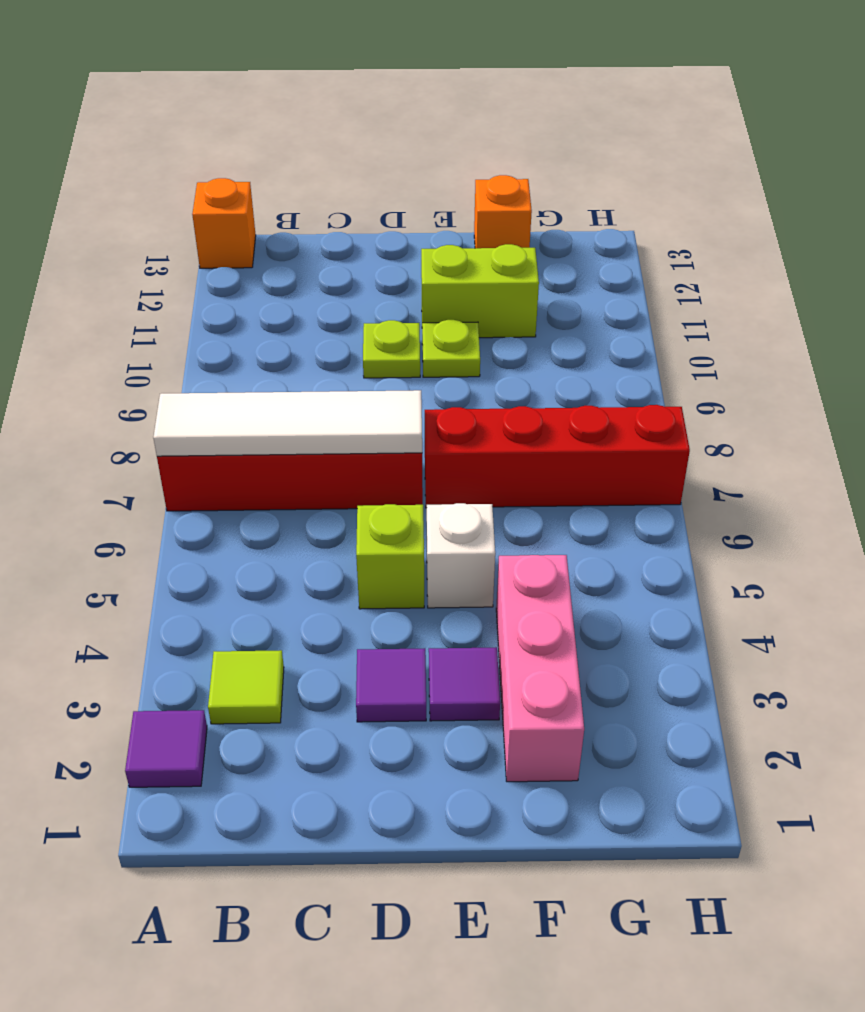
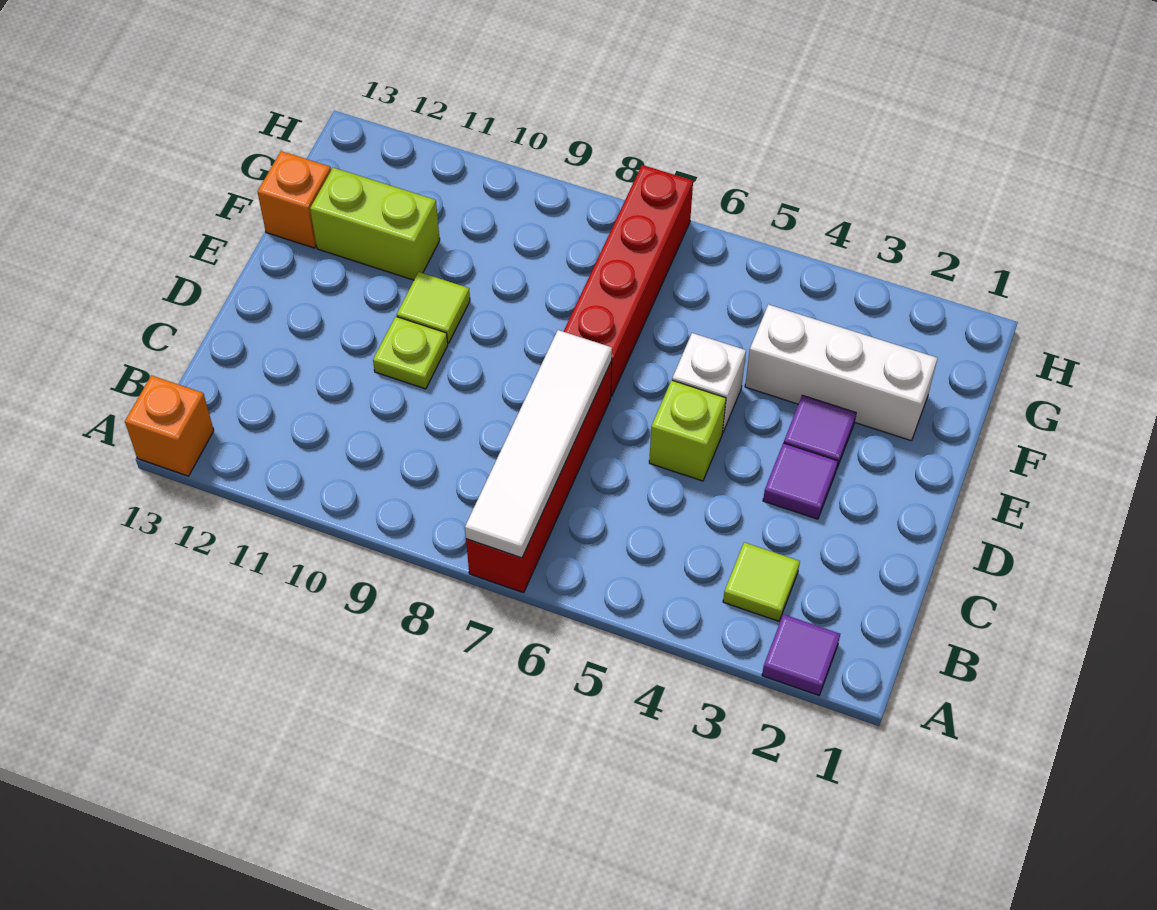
lime plate E10 level 1 -> lime tile E10 level 1
lime brick E11:F11 level 1 -> lime brick F11:F12 level 1
pink brick F2:F4 level 1 -> white brick F2:F4 level 1

